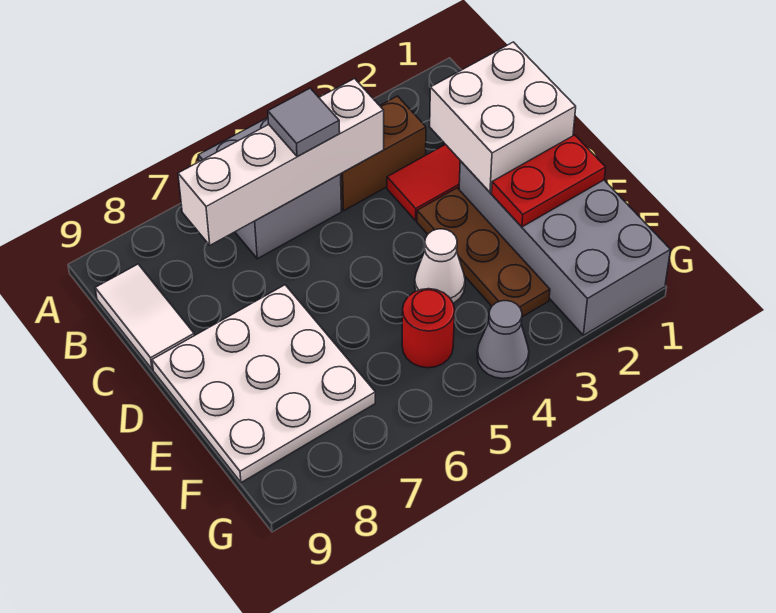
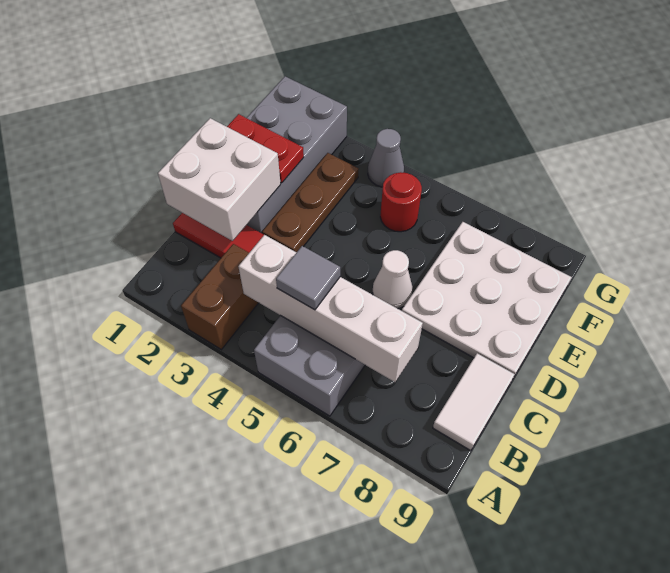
brown brick B3:B4 level 1 -> brown brick A3:B3 level 1
white cone E4 level 1 -> white cone D6 level 1

